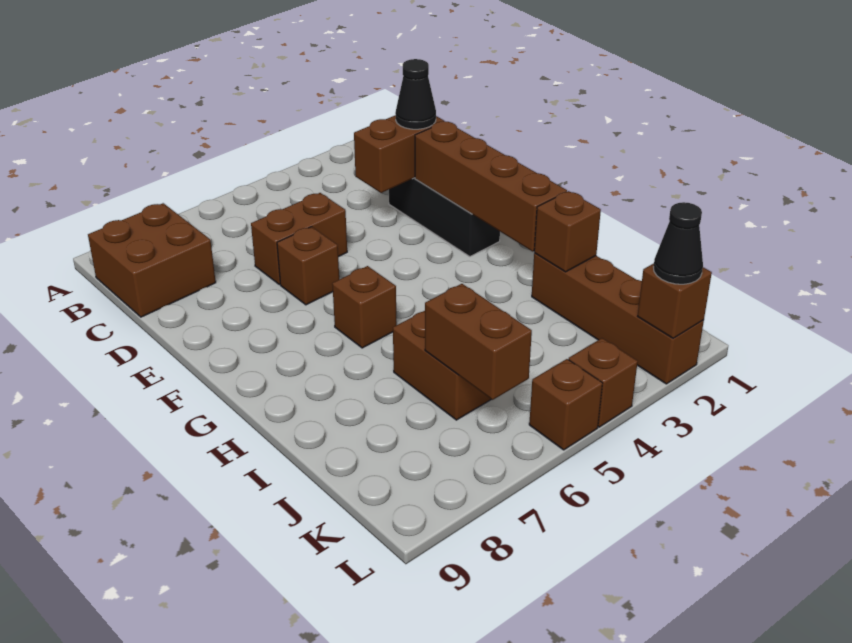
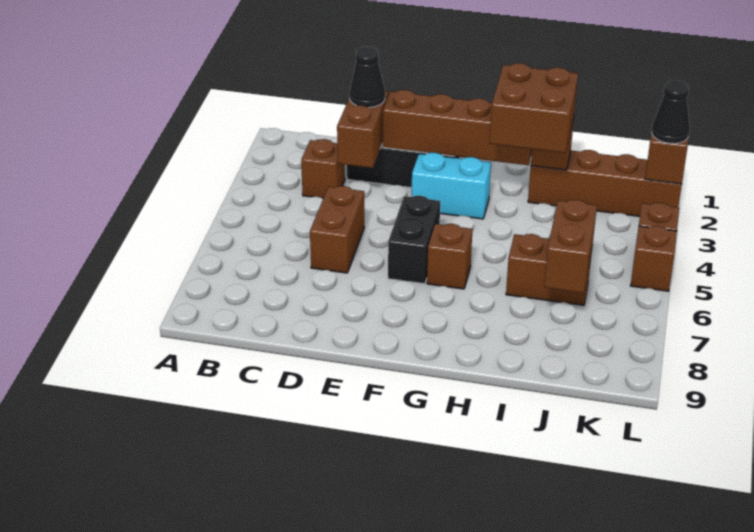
brown brick B8:C9 level 1 -> brown brick H2:I3 level 3
brown brick E6 level 1 -> brown brick C3 level 1
none -> cyan brick F3:G3 level 1
none -> black brick F5:F6 level 1
brown brick J6:K6 level 2 -> brown brick J6:J7 level 2

